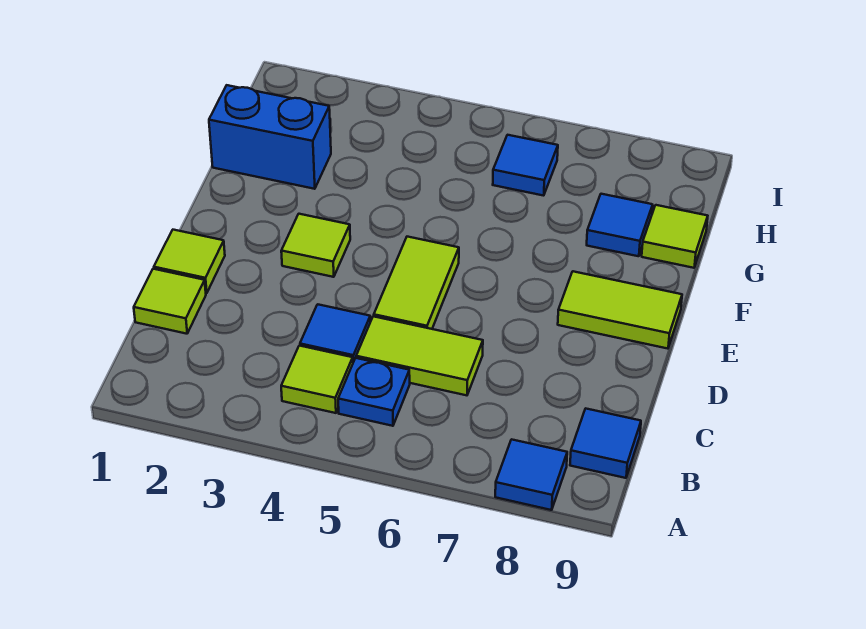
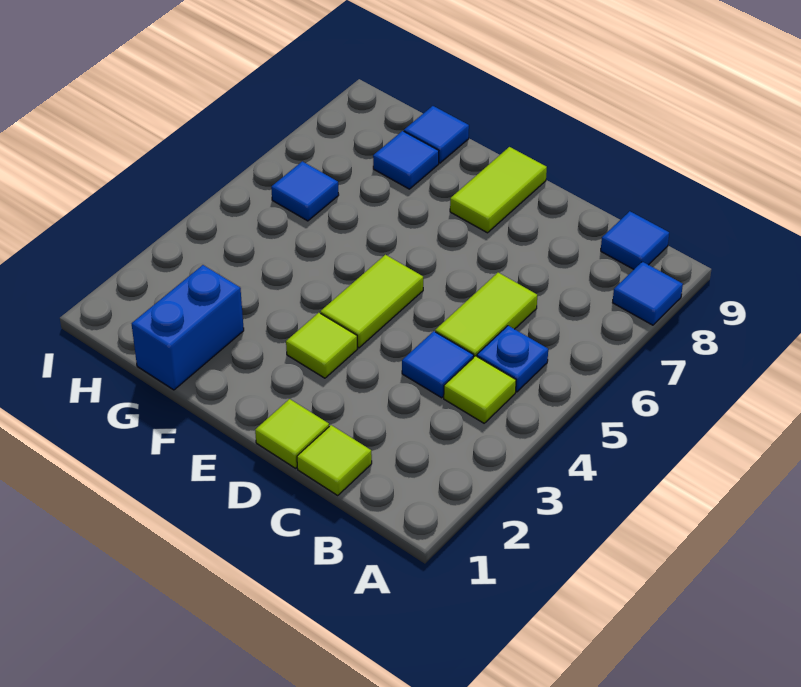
lime tile D5:E5 level 1 -> lime tile E4:E5 level 1
lime tile G9 level 1 -> blue tile G9 level 1

